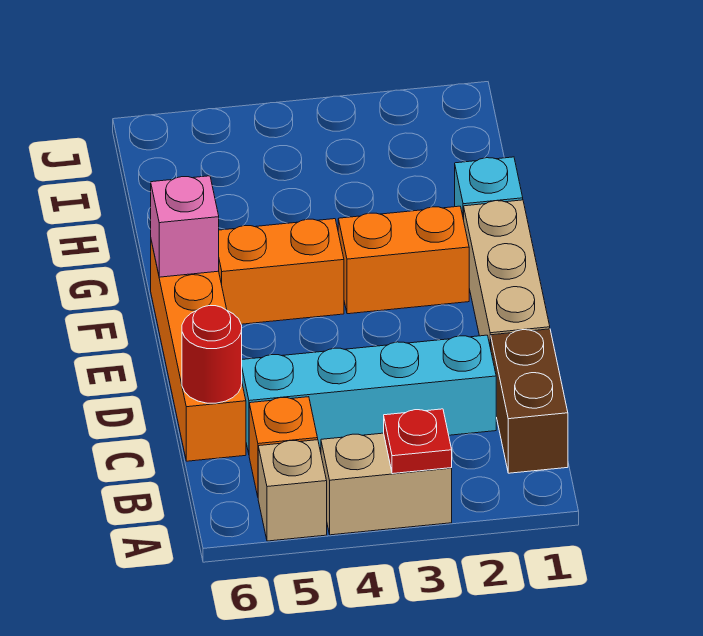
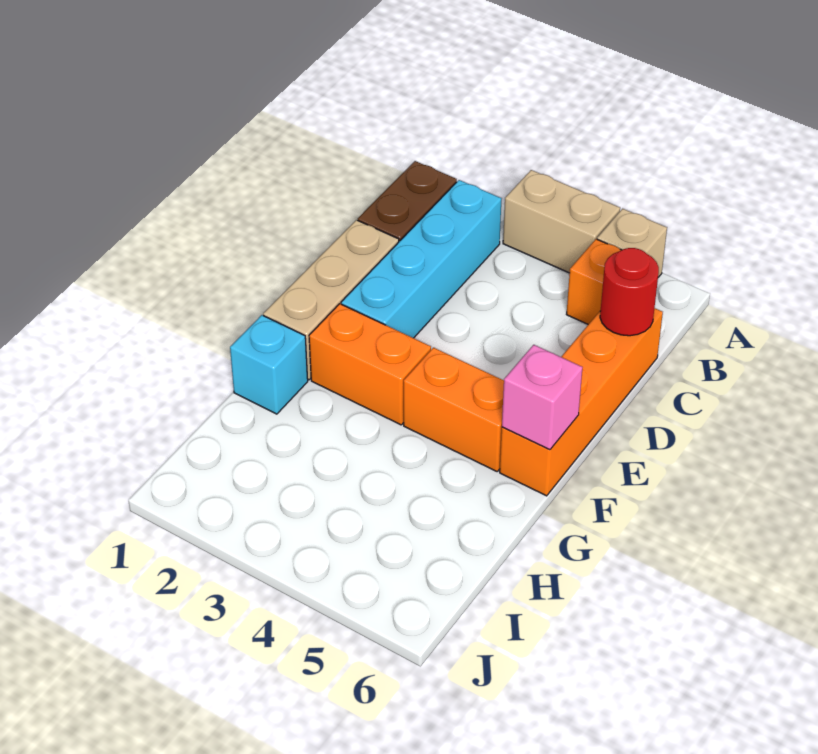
red plate A3 level 2 -> none
cyan brick C2:C5 level 1 -> cyan brick B2:E2 level 1

